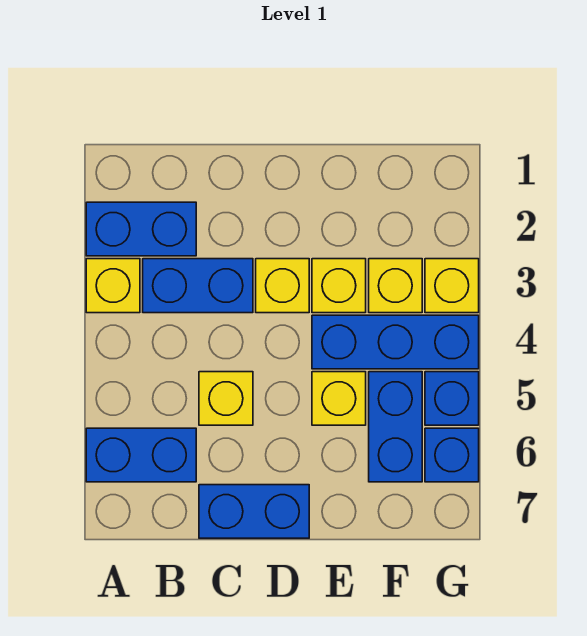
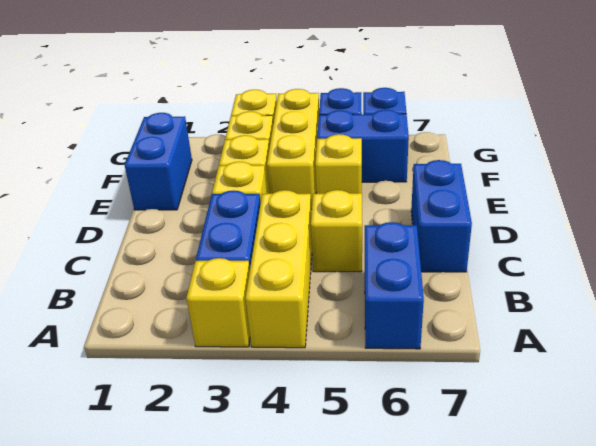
blue brick A2:B2 level 1 -> blue brick E1:F1 level 1
none -> yellow brick A4:C4 level 1
blue brick E4:G4 level 1 -> yellow brick E4:G4 level 1

